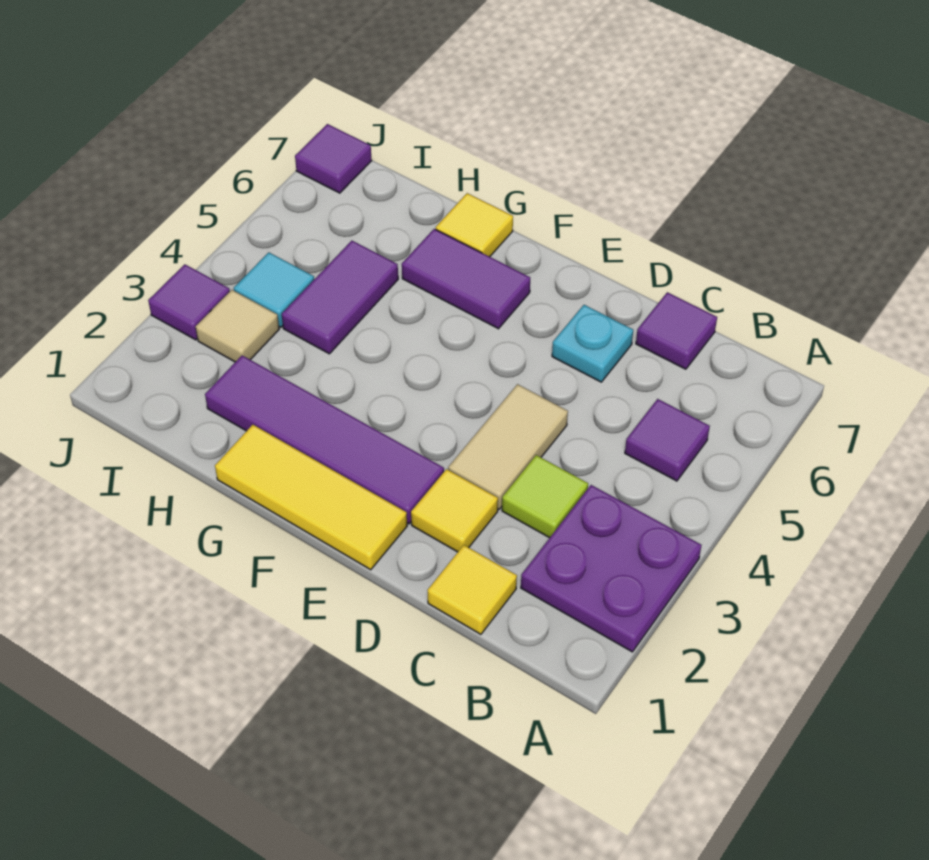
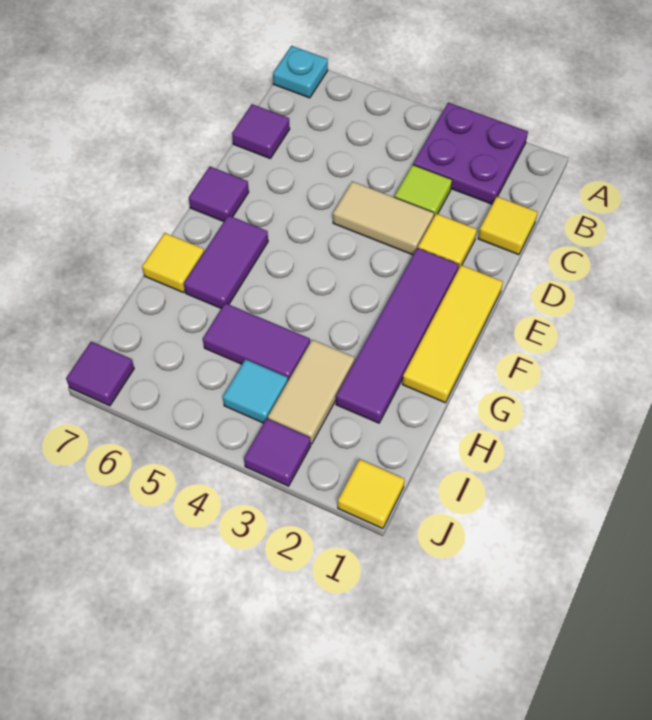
purple tile B5 level 1 -> purple tile E7 level 1
cyan plate D6 level 1 -> cyan plate A7 level 1
tan tile I3 level 1 -> tan tile H3:I3 level 1
none -> yellow tile J1 level 1

